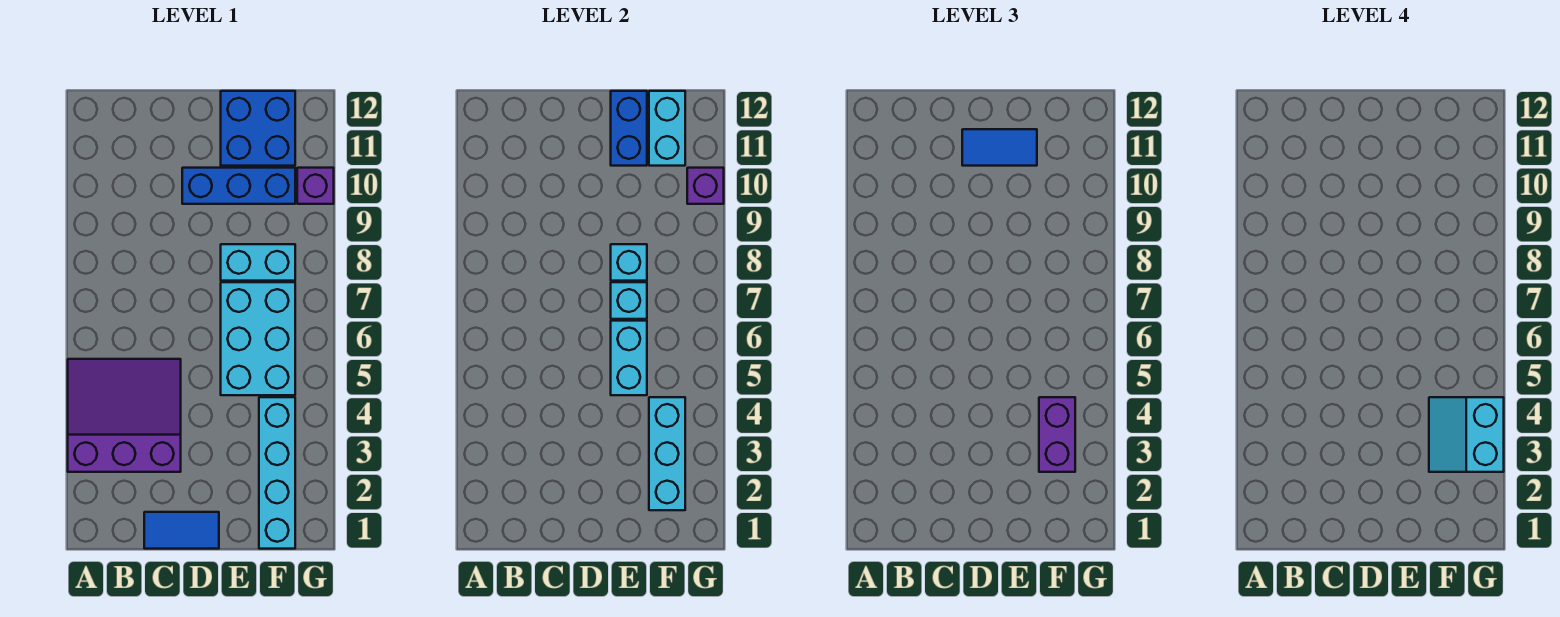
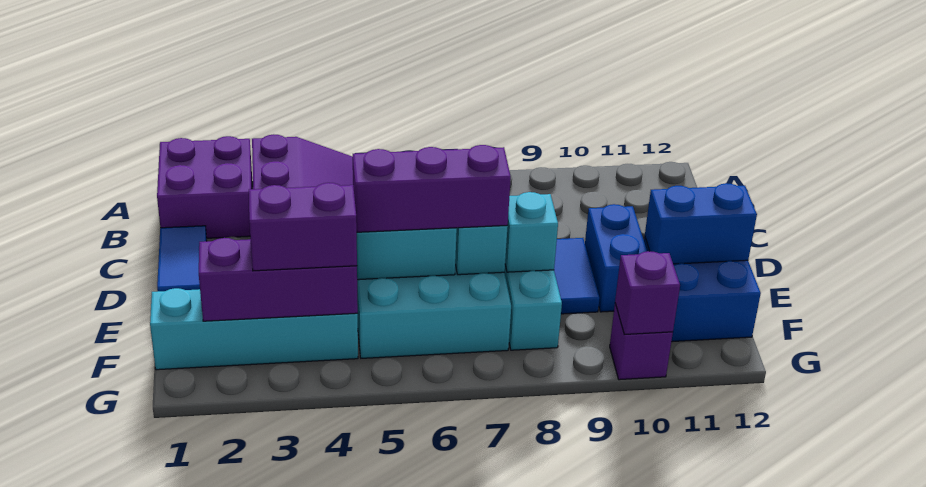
none -> purple brick A1:B2 level 1
blue brick D10:F10 level 1 -> blue brick D10:E10 level 1
blue tile D11:E11 level 3 -> blue tile D9:E9 level 1
none -> purple brick E5:E7 level 3
cyan brick F2:F4 level 2 -> purple brick F2:F4 level 2
cyan slope F3:G4 level 4 top G -> none
cyan brick F11:F12 level 2 -> none

